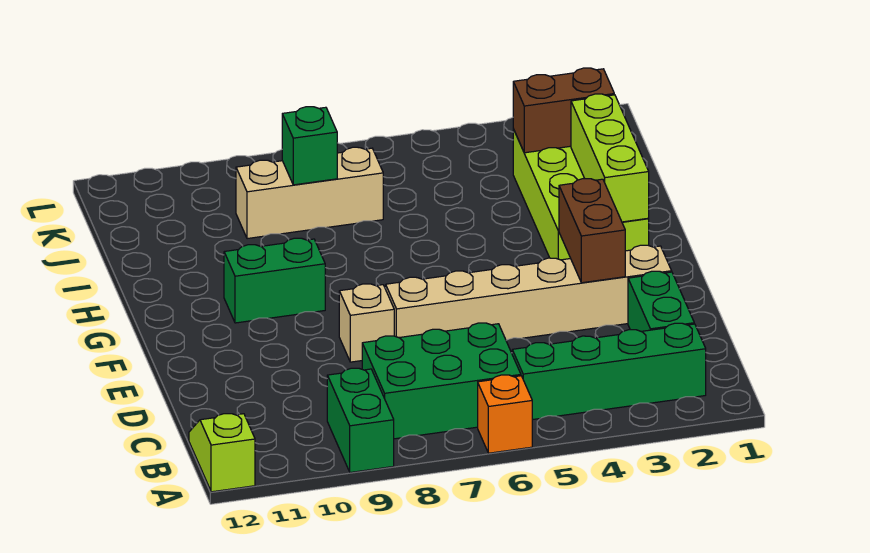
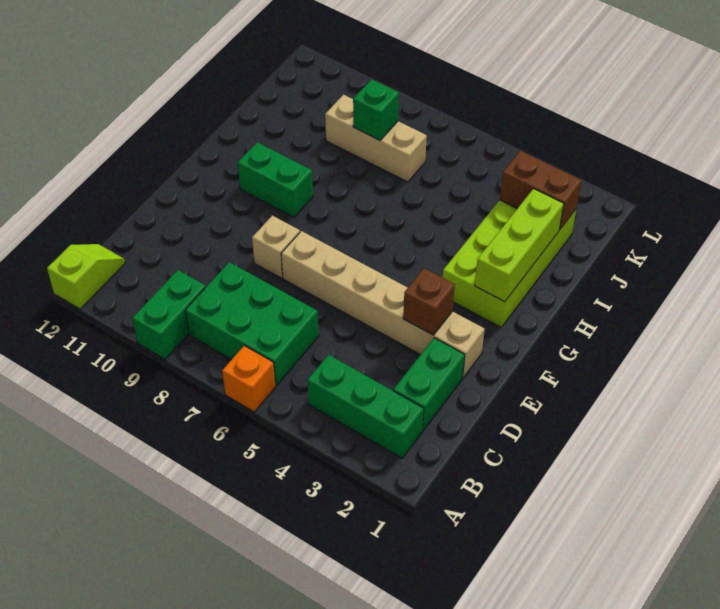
green brick B2:B5 level 1 -> green brick B2:B4 level 1
brown brick E3:F3 level 2 -> brown brick E3 level 2

